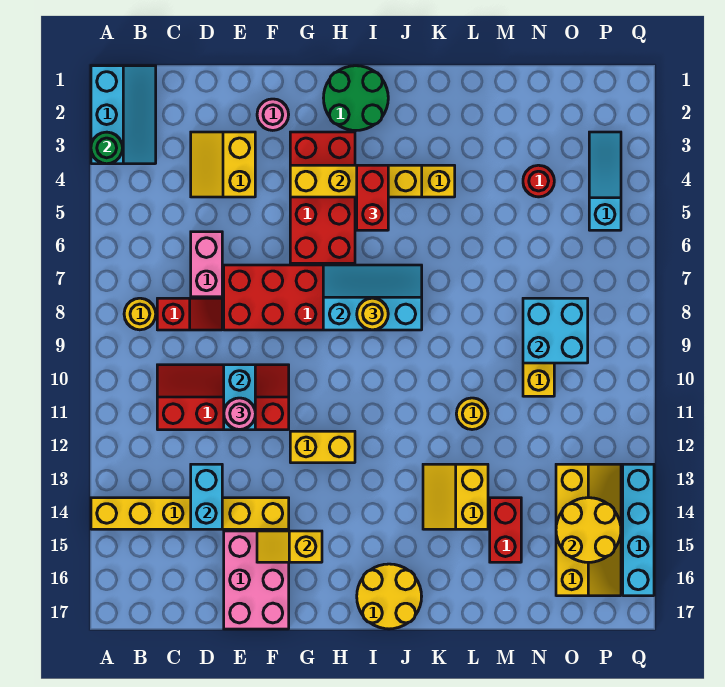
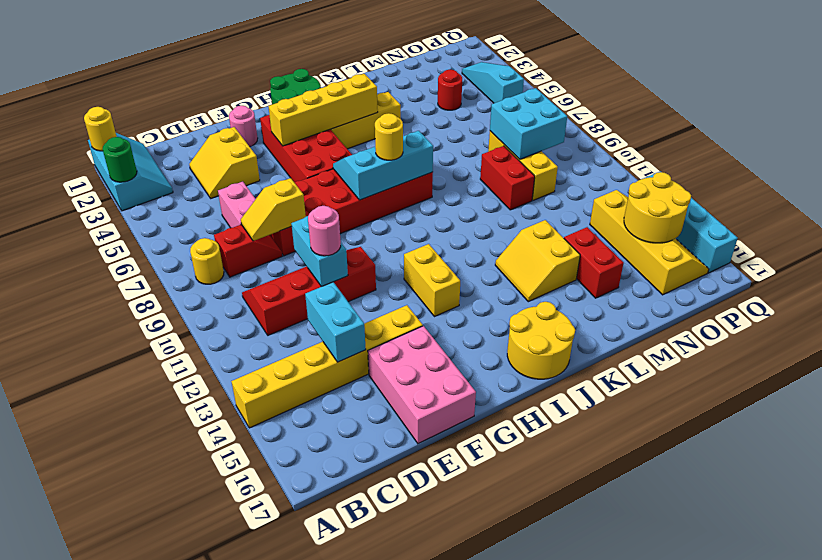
yellow slope F15:G15 level 2 top G -> yellow slope D8:E8 level 2 top E
yellow brick G12:H12 level 1 -> yellow brick H12:H13 level 1
red brick I4:I5 level 3 -> red brick M9:M10 level 1
yellow round brick L11 level 1 -> yellow round brick A1 level 2

